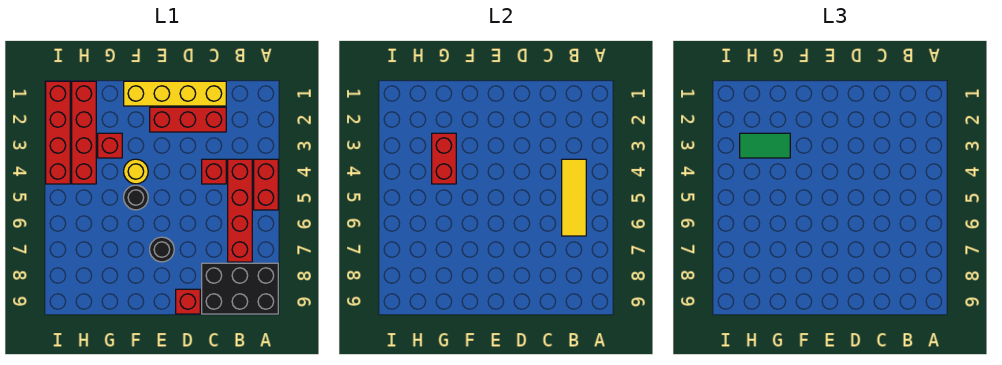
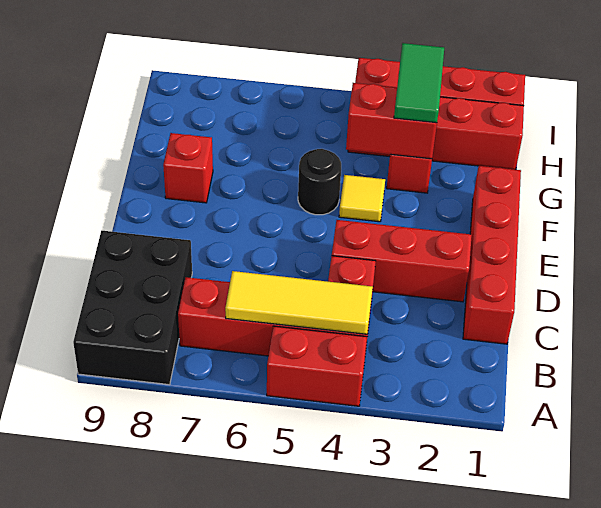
yellow brick C1:F1 level 1 -> red brick C1:F1 level 1
red brick C2:E2 level 1 -> red brick D2:D4 level 1
red brick D9 level 1 -> red brick F8 level 1
black round brick E7 level 1 -> none
yellow round brick F4 level 1 -> yellow tile F4 level 1

